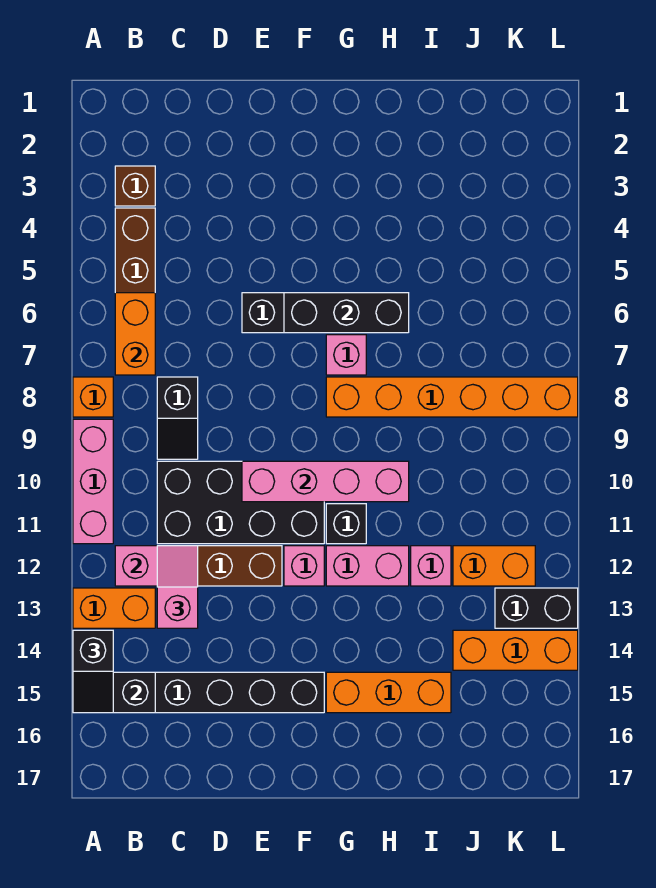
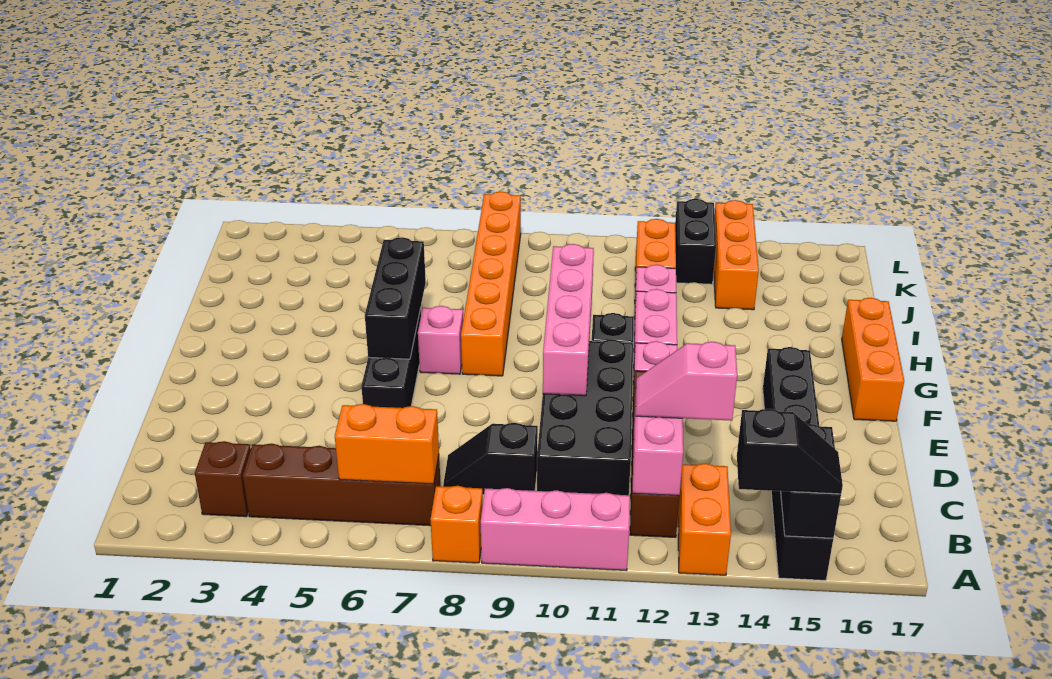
black slope C8:C9 level 1 top 8 -> black slope C8:C9 level 1 top 9
orange brick G15:I15 level 1 -> orange brick F17:H17 level 1

